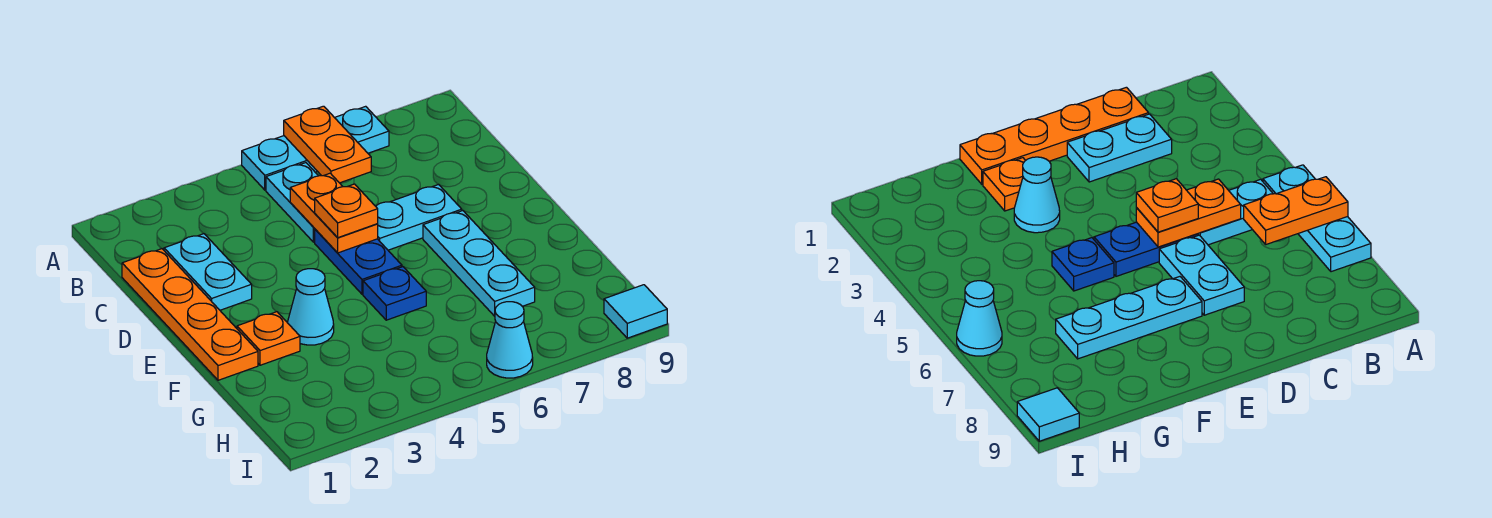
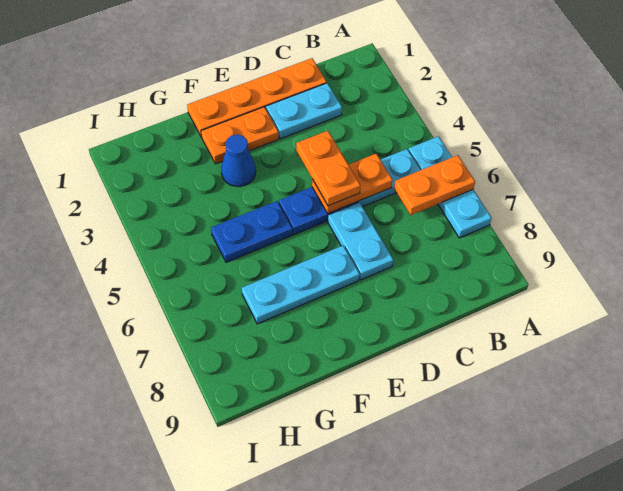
orange plate D5 level 3 -> orange plate D4:D5 level 3
orange plate F2 level 1 -> orange plate E2:F2 level 1
cyan cone F3 level 1 -> blue cone F3 level 1
blue plate F5 level 1 -> blue plate F5:G5 level 1
cyan cone I6 level 1 -> none
cyan tile I9 level 1 -> none

